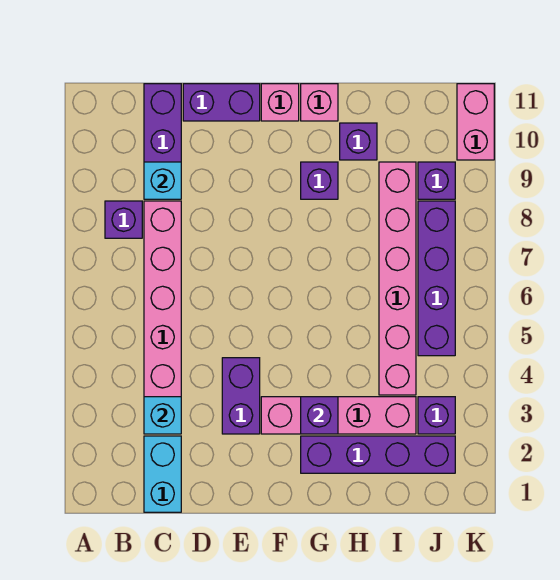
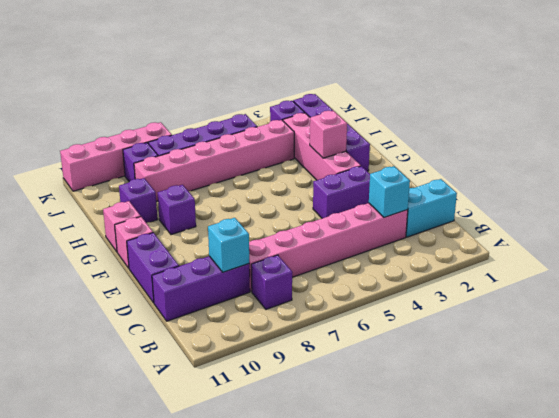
purple brick G3 level 2 -> pink brick G3 level 2
pink brick K10:K11 level 1 -> pink brick K8:K11 level 1

